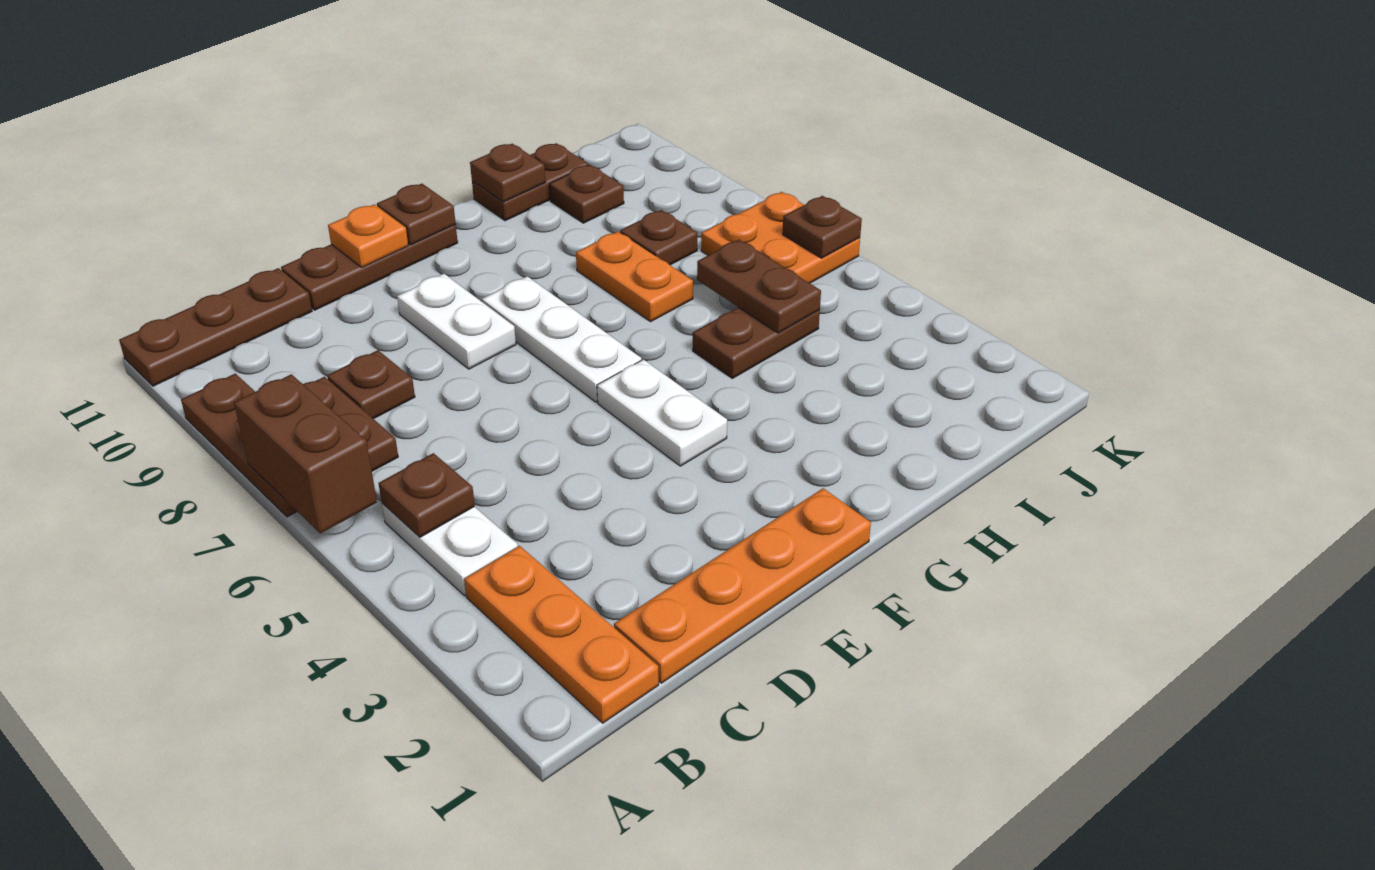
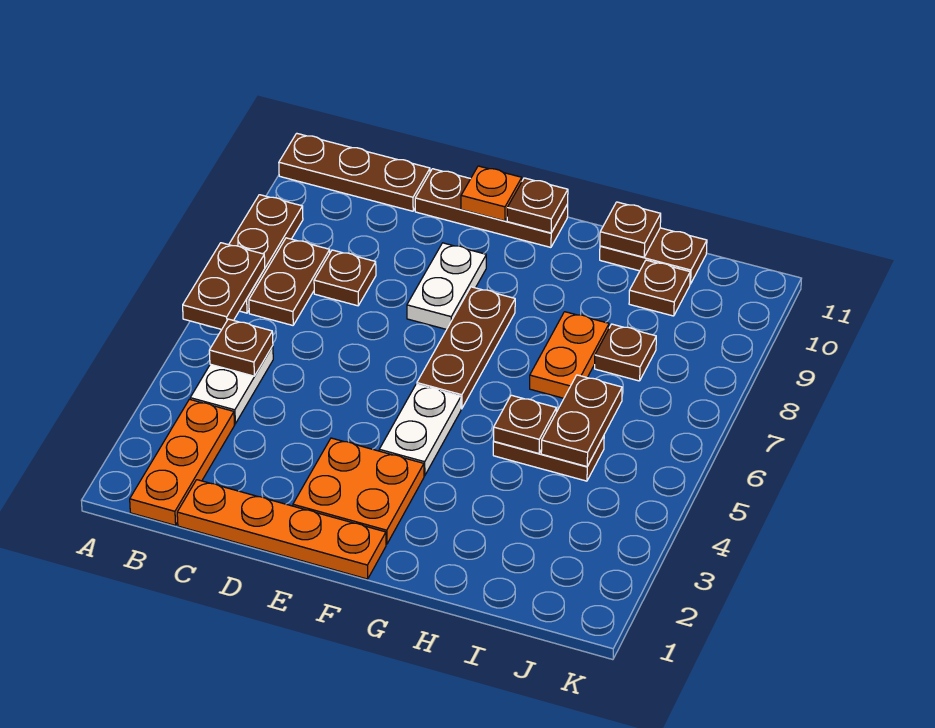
brown brick A6:A7 level 2 -> brown plate A6:A7 level 2
white plate F6:F8 level 1 -> brown plate F6:F8 level 1
orange plate J6:K7 level 1 -> orange plate E2:F3 level 1
brown plate K6 level 2 -> brown plate H5 level 2

